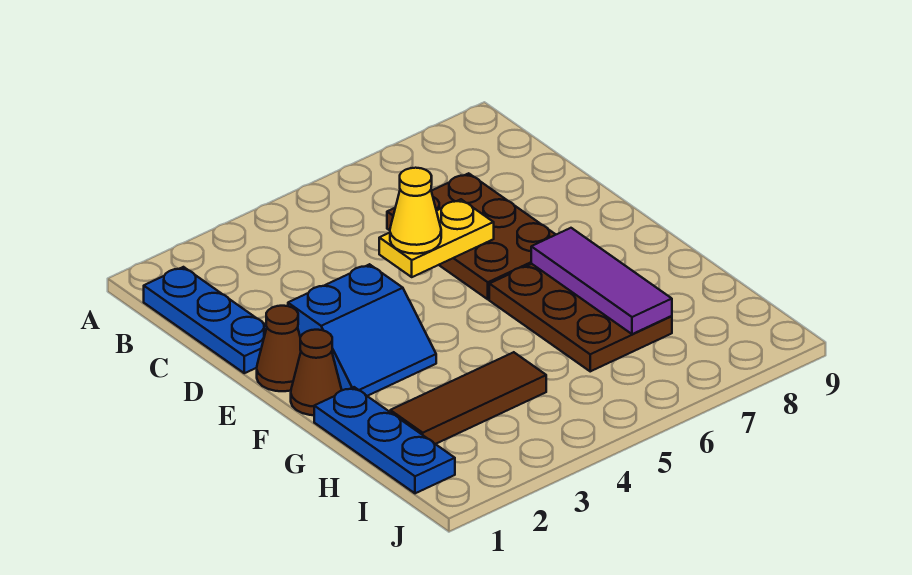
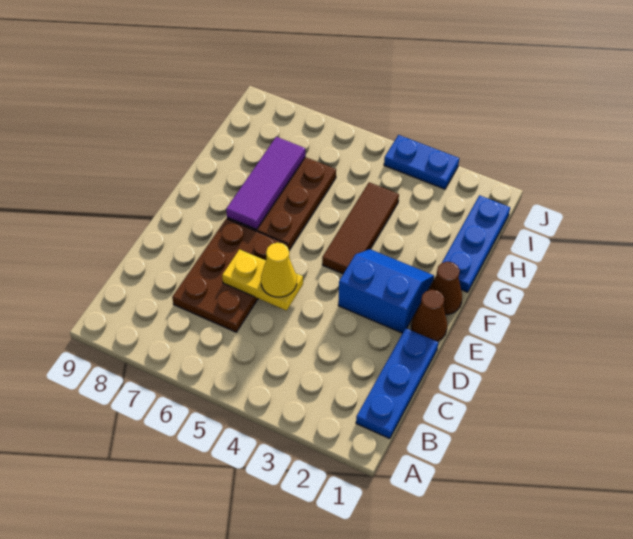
brown tile H2:H4 level 1 -> brown tile F4:H4 level 1
none -> blue plate J3:J4 level 1

